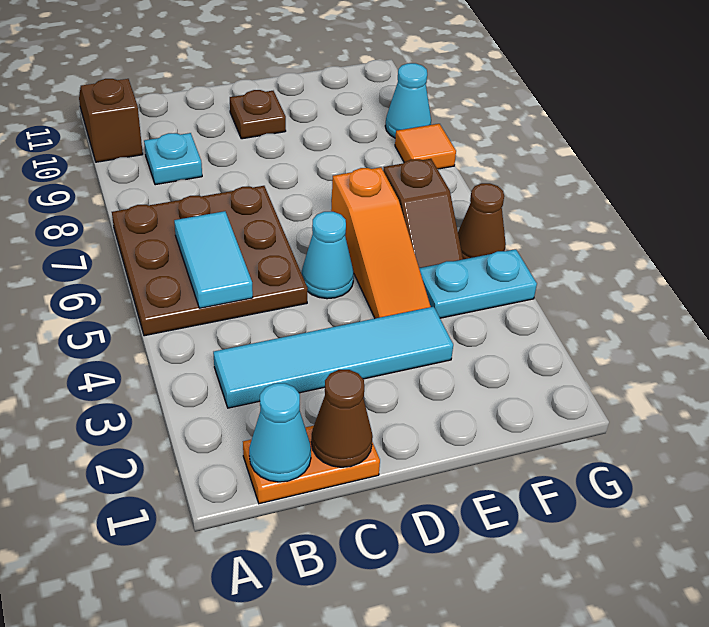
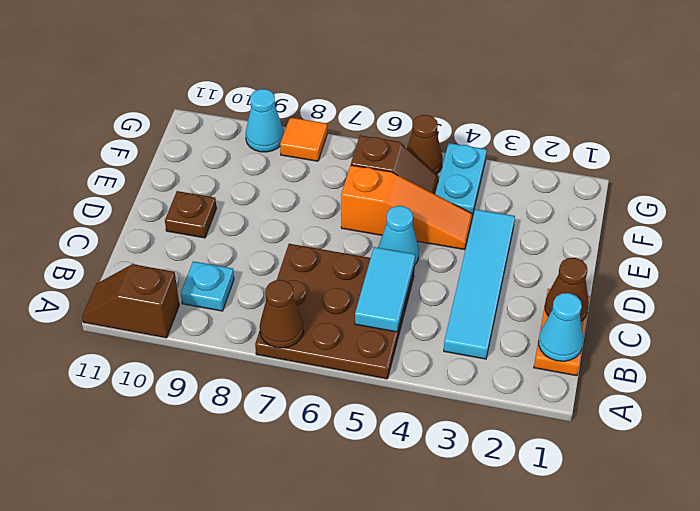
none -> brown cone A7 level 2
cyan tile B5:B6 level 2 -> cyan tile B5:C5 level 2

